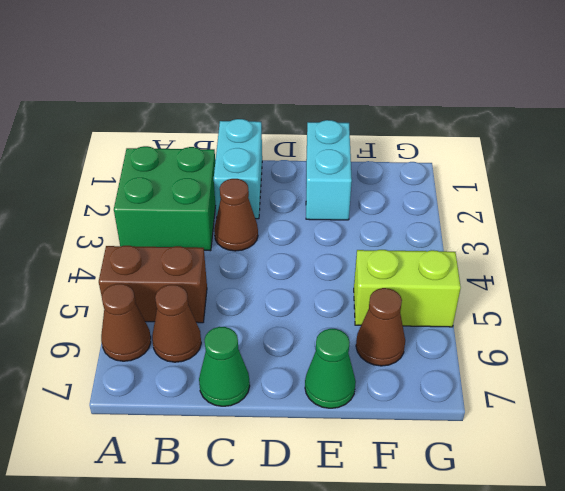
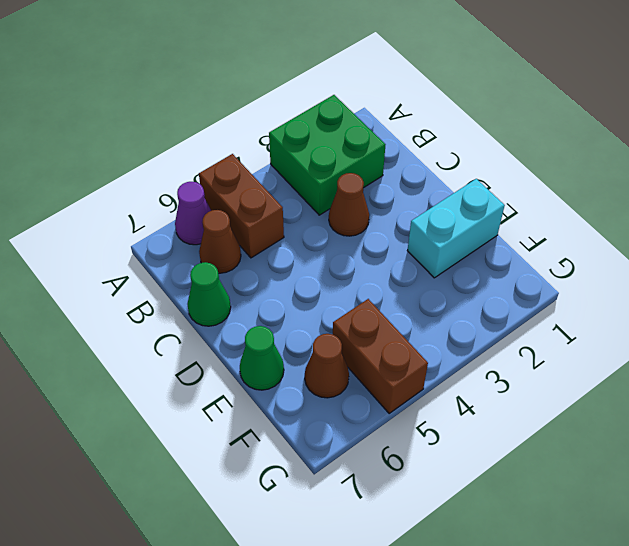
brown cone A6 level 1 -> purple cone A6 level 1
cyan brick C1:C2 level 1 -> none
lime brick F5:G5 level 1 -> brown brick F5:G5 level 1

